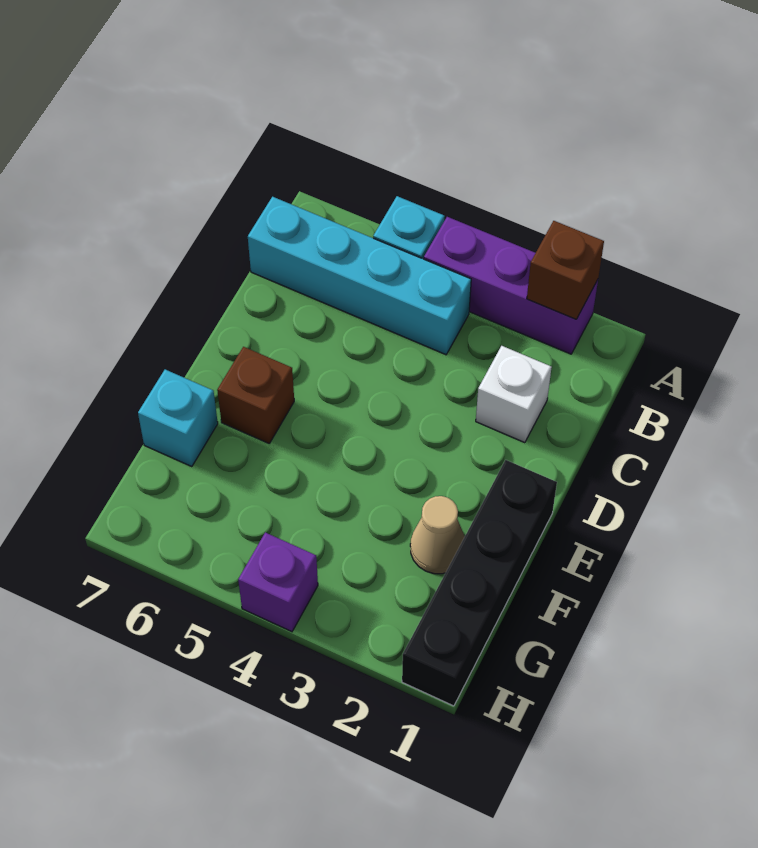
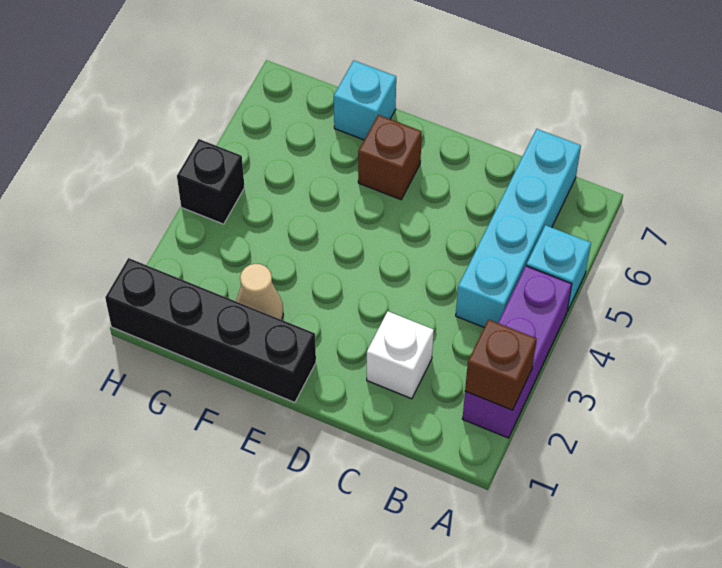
purple brick H4 level 1 -> black brick H4 level 1

